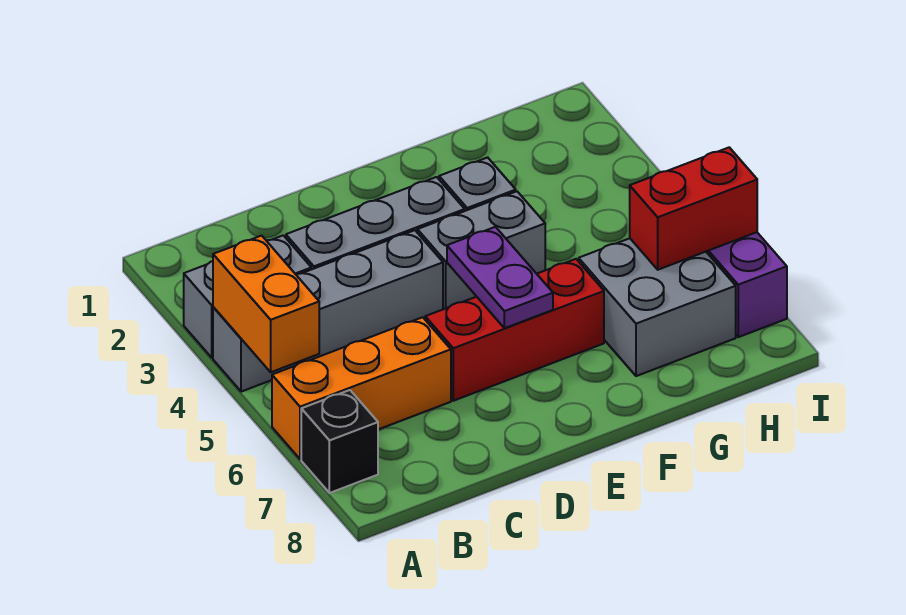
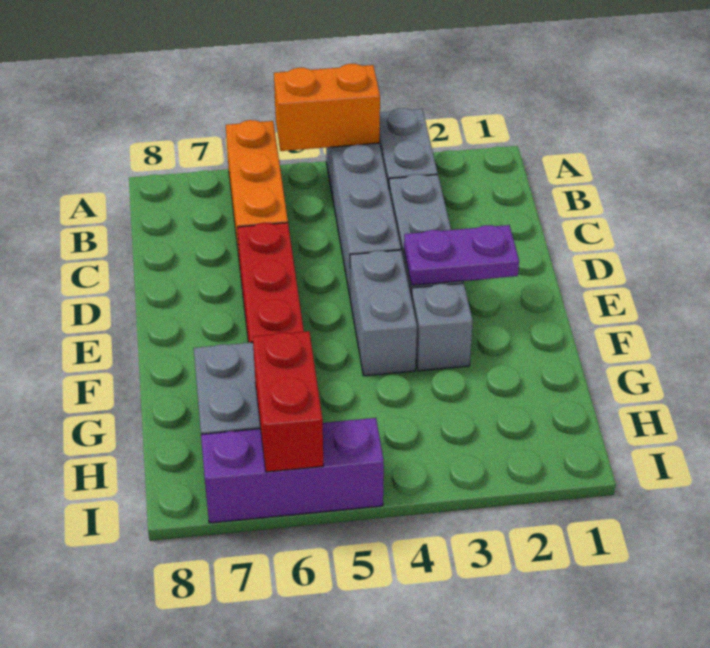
black brick A7 level 1 -> none
purple plate E5:E6 level 2 -> purple plate E2:E3 level 2

